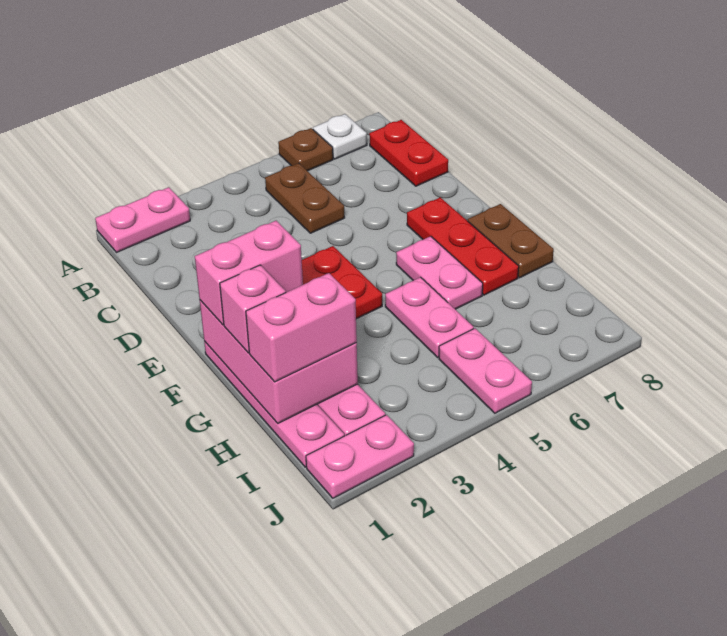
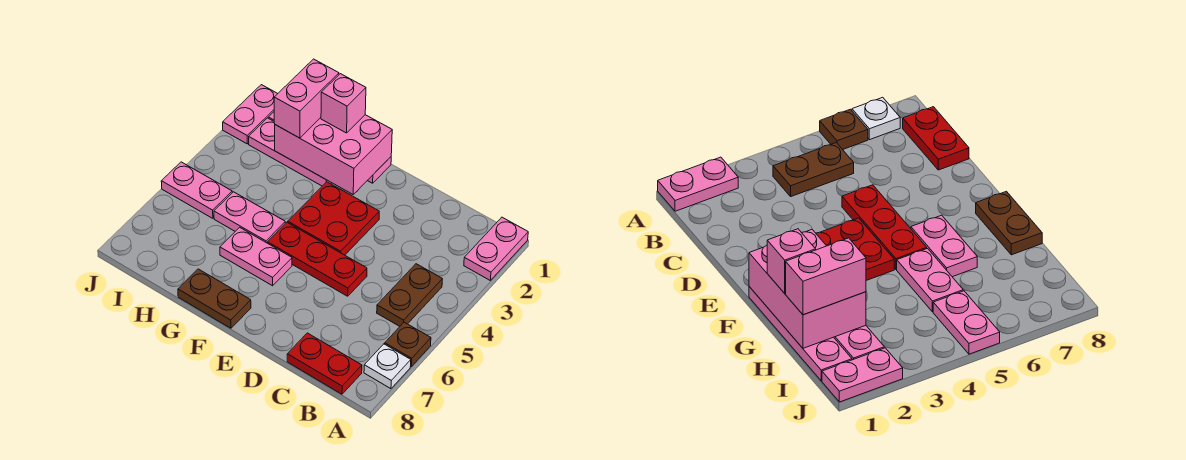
brown plate B5:C5 level 1 -> brown plate B4:B5 level 1
red plate E7:G7 level 1 -> red plate D5:F5 level 1
pink brick F1:F2 level 3 -> none

